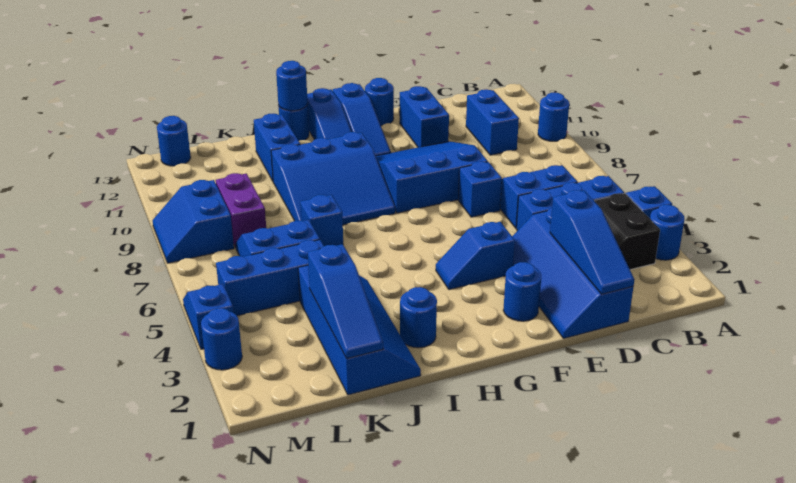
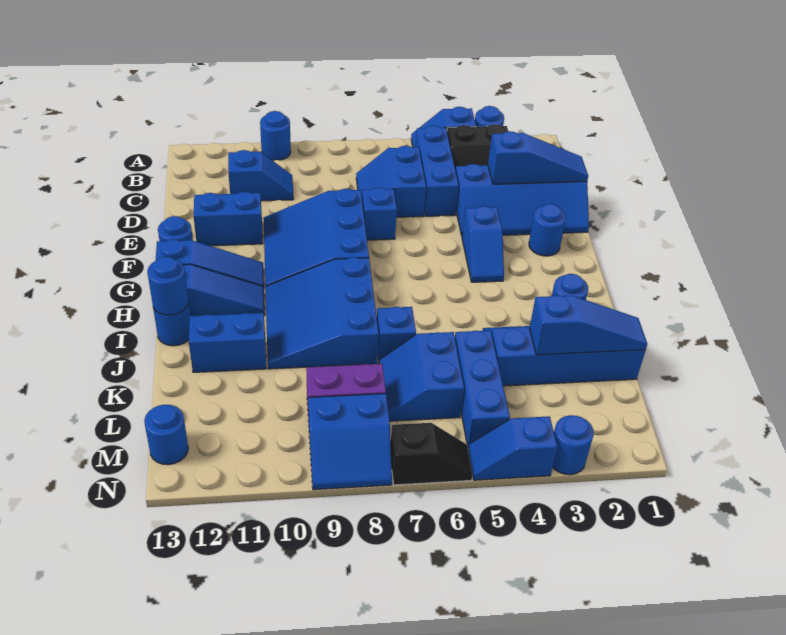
blue brick C10:C11 level 1 -> blue slope C10:C11 level 1 top 11
blue slope H8:J10 level 1 top 10 -> blue slope H8:J10 level 1 top 8
none -> black slope N6:N7 level 1 top 7

